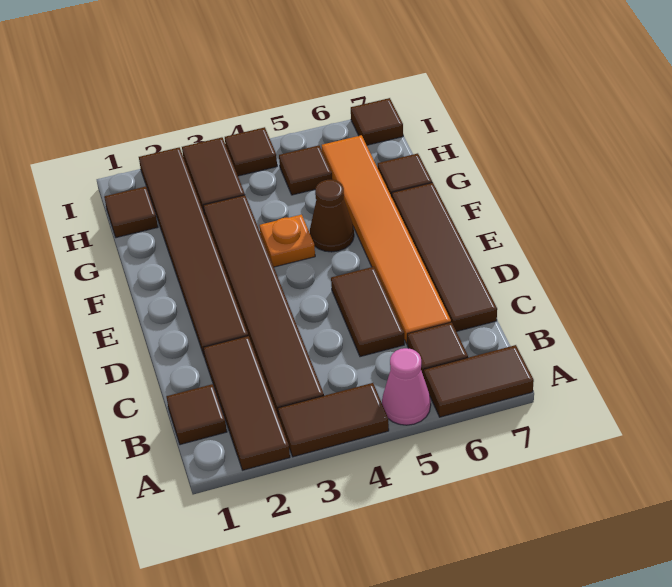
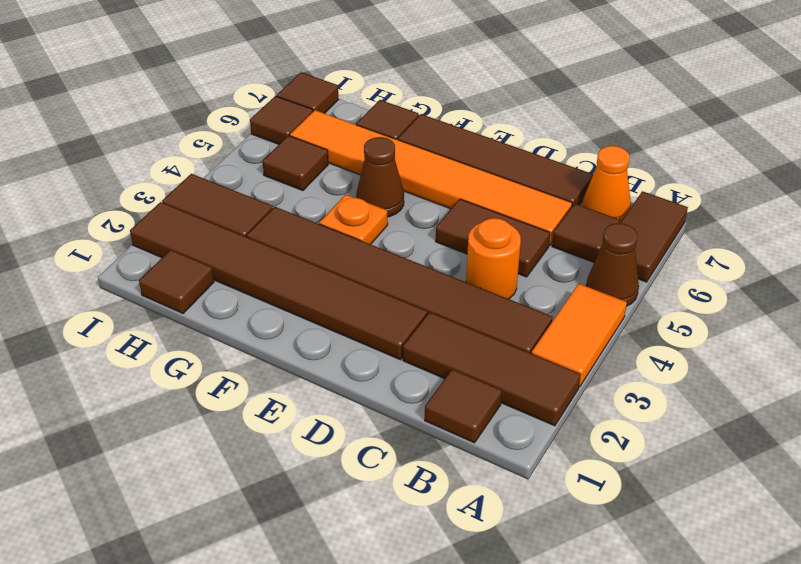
brown tile A3:A4 level 1 -> orange tile A3:A4 level 1
pink cone A5 level 1 -> brown cone A5 level 1
none -> orange cone B7 level 1
none -> orange round brick C4 level 1
brown tile I4 level 1 -> brown tile I6 level 1

